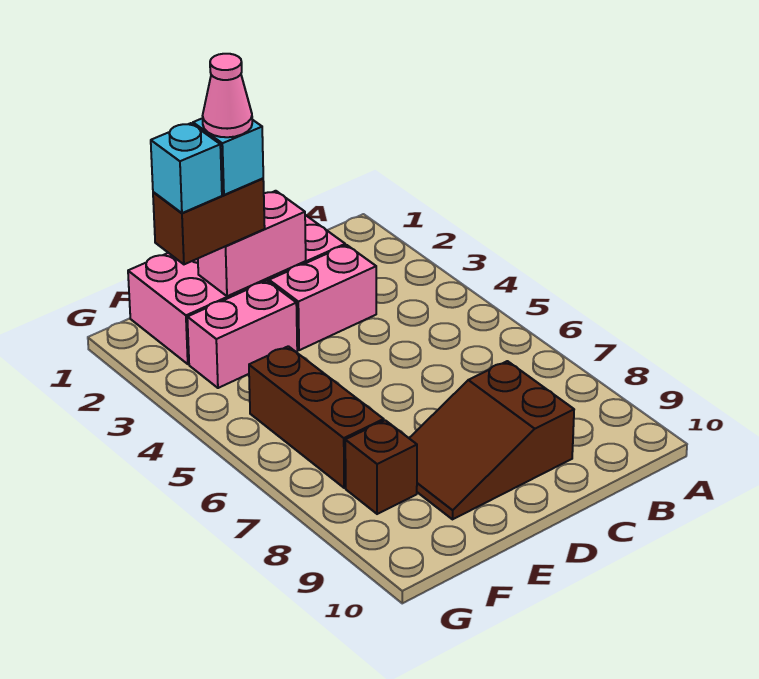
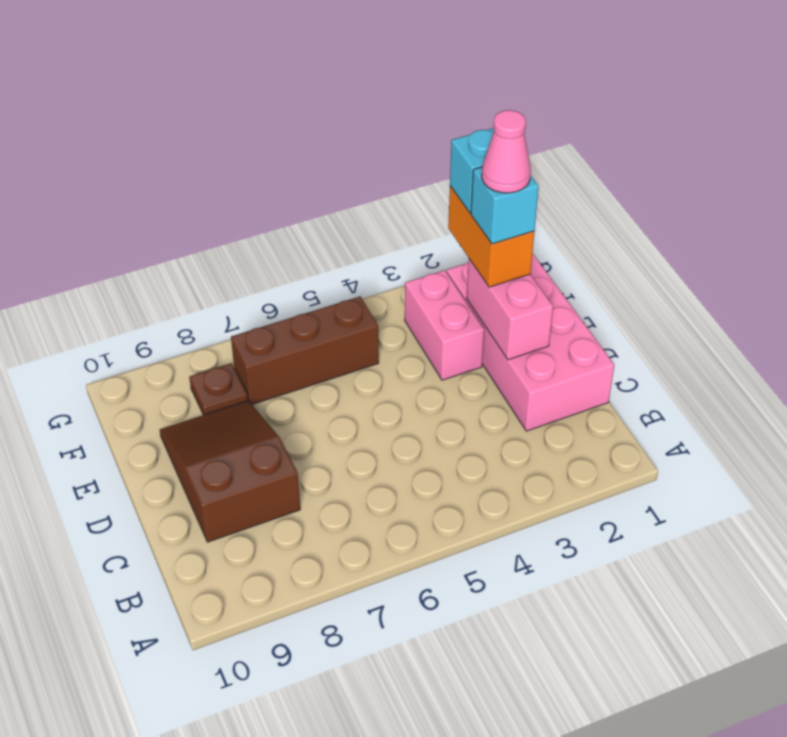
pink brick C3:D3 level 1 -> none
brown brick E2:F2 level 3 -> orange brick E2:F2 level 3
brown brick F8 level 1 -> brown plate F8 level 1

